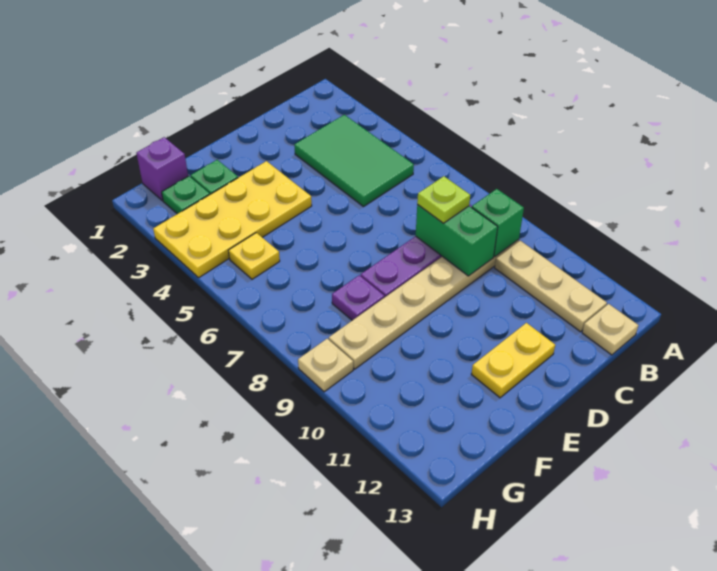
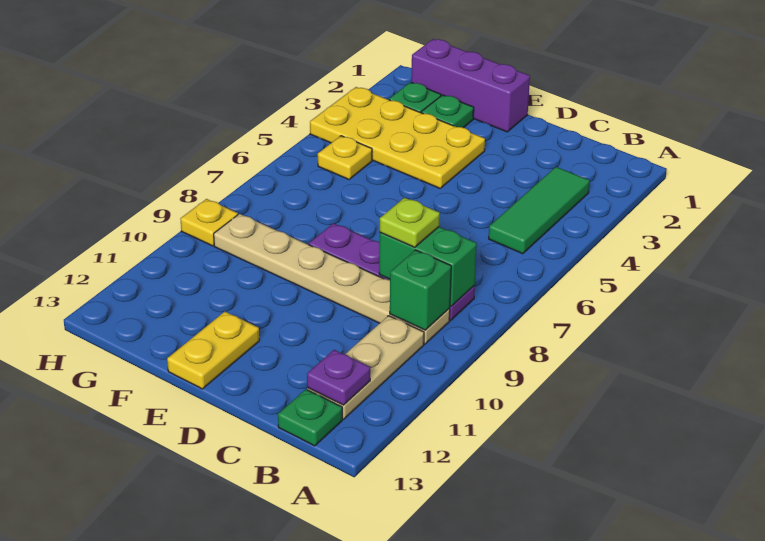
green tile B3:C5 level 1 -> green tile B3:B5 level 1
tan plate B13 level 1 -> green plate B13 level 1
green brick C8:C9 level 2 -> green brick B8:C8 level 2
yellow plate D12:E12 level 1 -> yellow plate E12:E13 level 1
purple plate F8 level 1 -> purple plate B12 level 2
purple brick G1 level 1 -> purple brick E1:G1 level 1
tan plate H9 level 1 -> yellow plate H9 level 1

